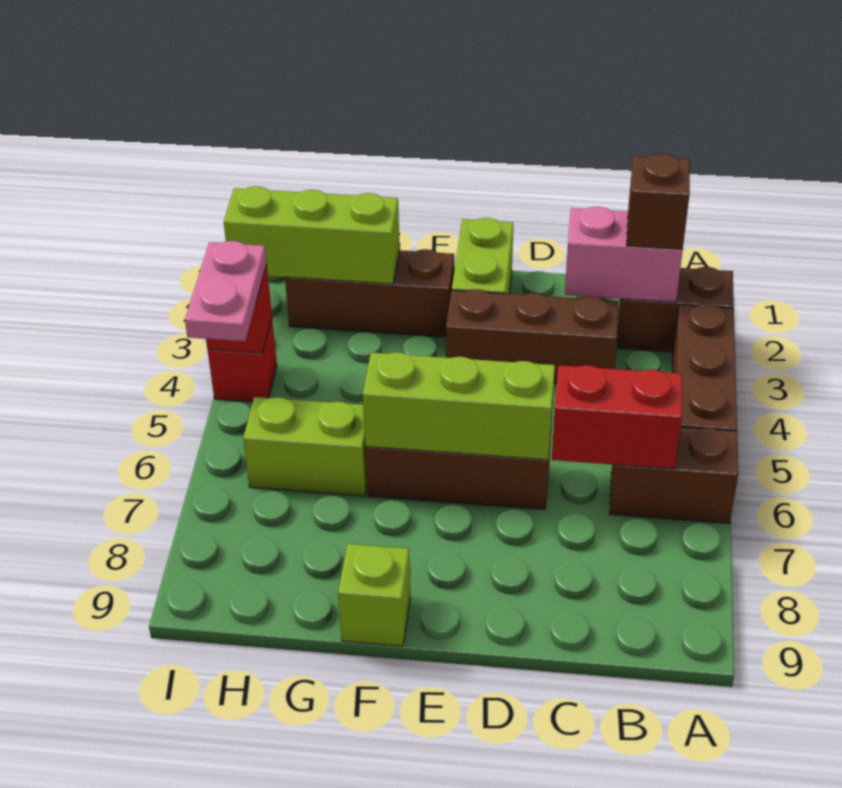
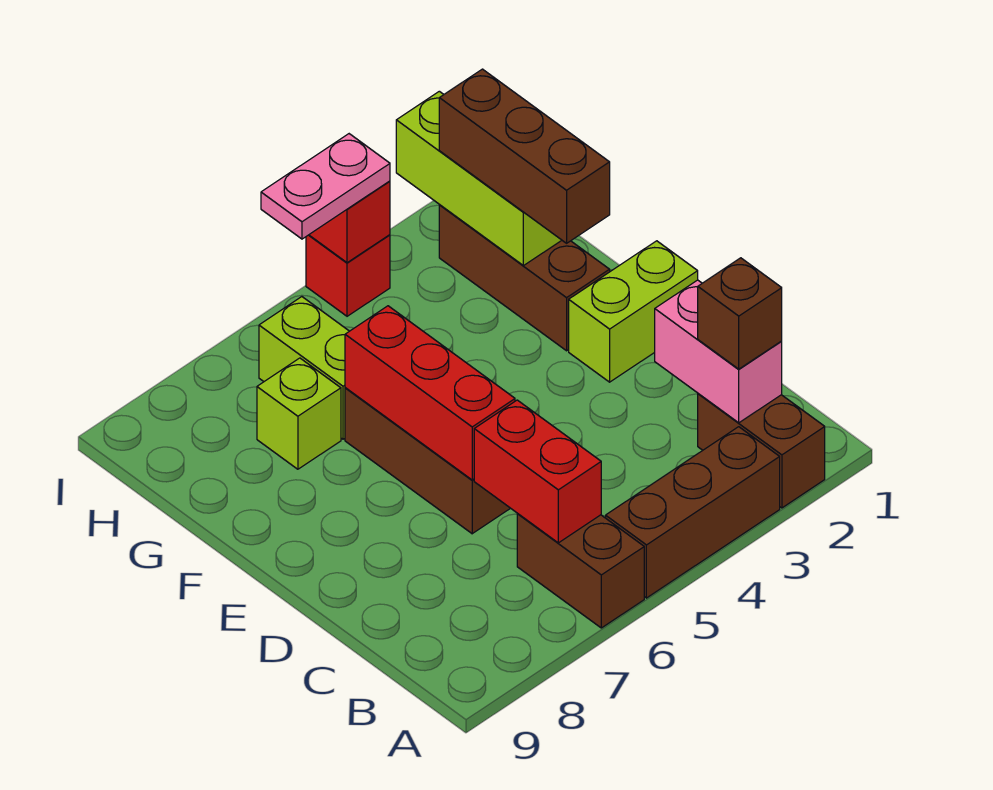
brown brick C3:E3 level 1 -> brown brick F2:H2 level 3
lime brick D6:F6 level 2 -> red brick D6:F6 level 2
lime brick F9 level 1 -> lime brick G7 level 1

